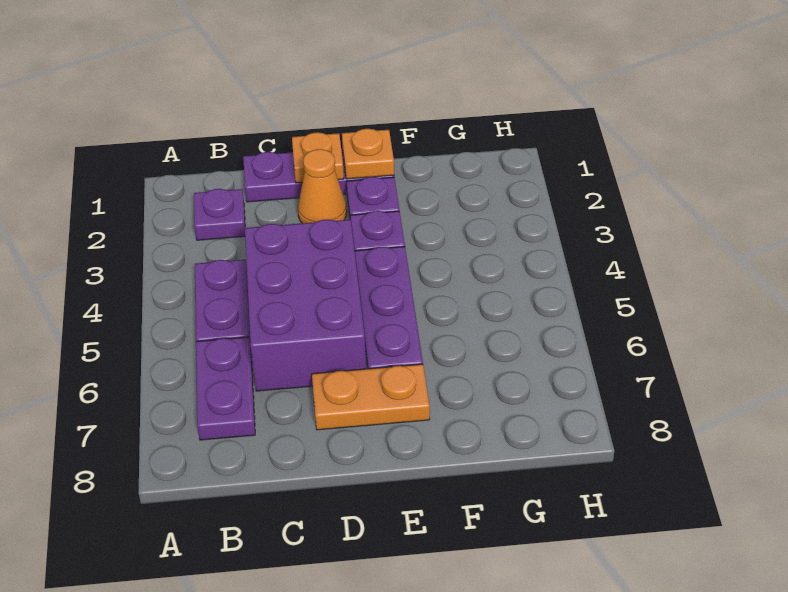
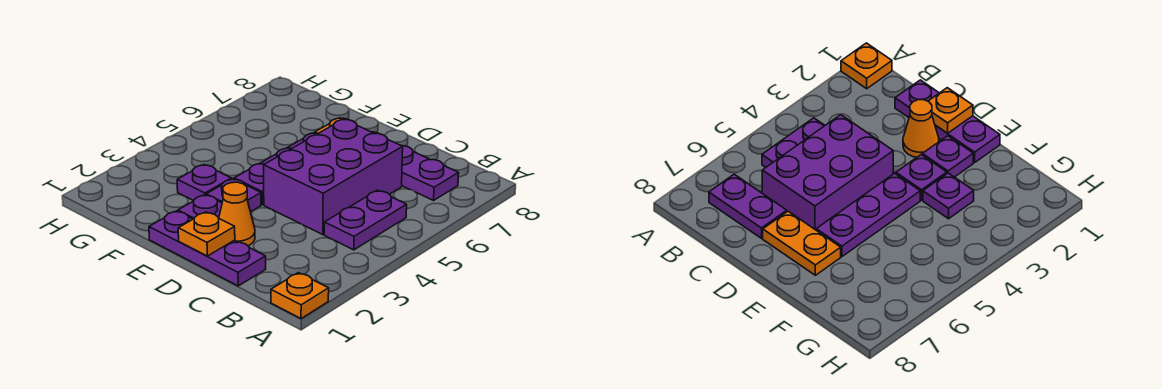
purple plate B2 level 1 -> purple plate F3 level 1
purple plate B6:B7 level 1 -> purple plate B7:C7 level 1
orange plate E1 level 2 -> orange plate A1 level 1

